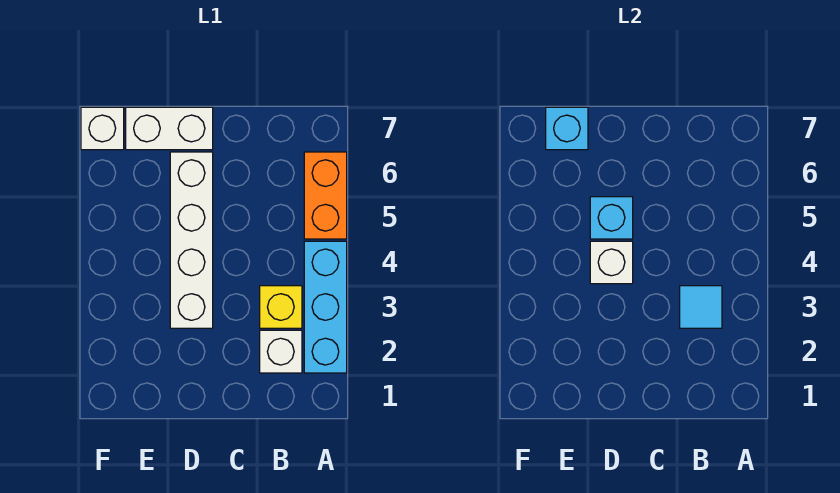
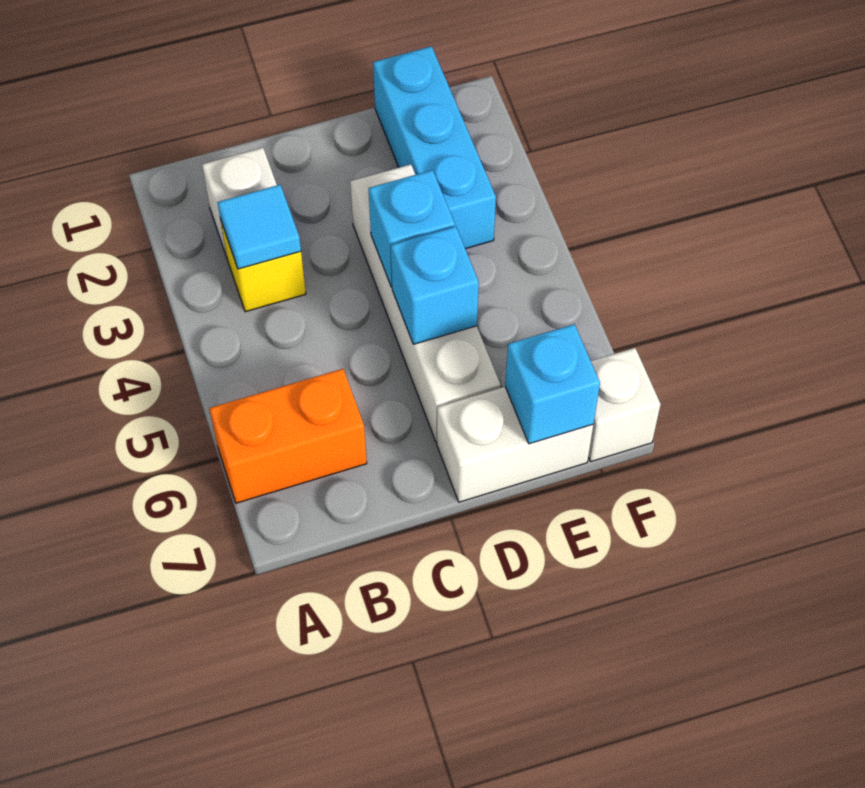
cyan brick A2:A4 level 1 -> cyan brick E1:E3 level 1
orange brick A5:A6 level 1 -> orange brick A6:B6 level 1
white brick D4 level 2 -> cyan brick D4 level 2

